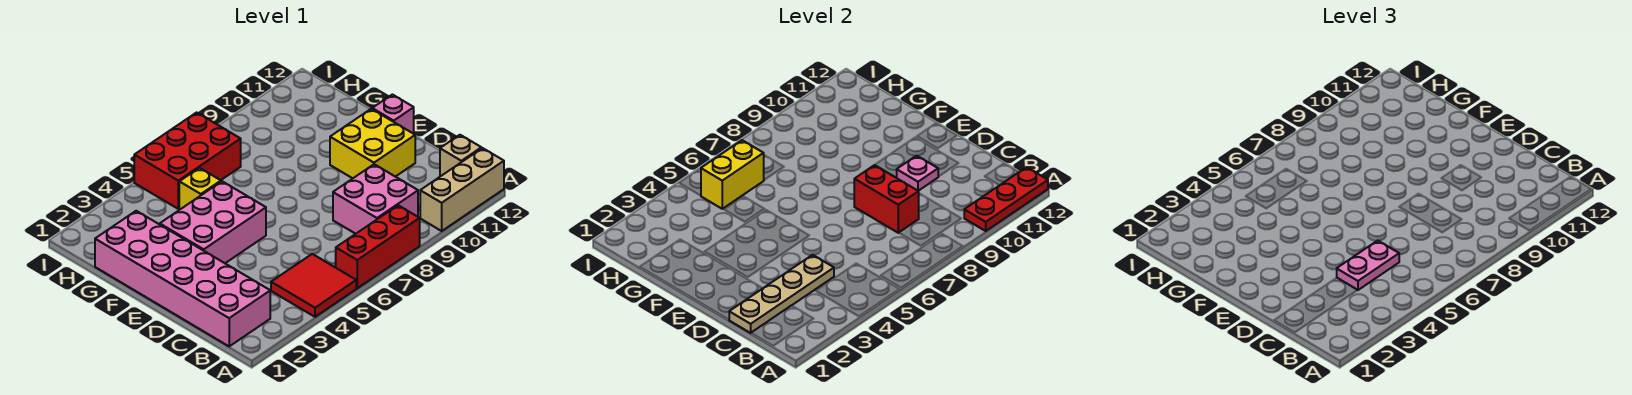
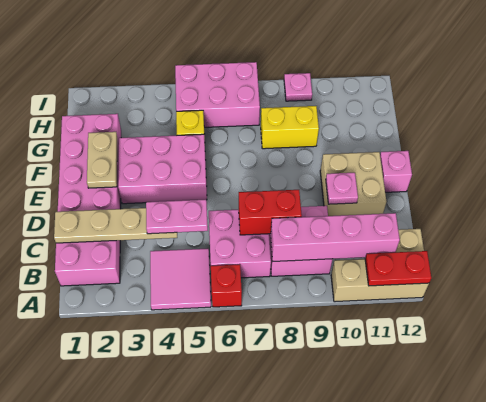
red tile A4:B5 level 1 -> pink tile A4:B5 level 1
red brick A6:A8 level 1 -> red brick A6 level 1
red plate A10:A12 level 2 -> red plate A11:A12 level 2
none -> pink brick B6:C7 level 1
none -> pink brick B8:B11 level 2
red brick C8:D8 level 2 -> red brick C7:C8 level 2
yellow brick D10:E11 level 1 -> tan brick D10:E11 level 1
none -> tan plate E2:F2 level 2
red brick H5:I7 level 1 -> pink brick H5:I7 level 1
yellow brick H5:H6 level 2 -> yellow brick G8:G9 level 1
none -> pink plate I9 level 1

